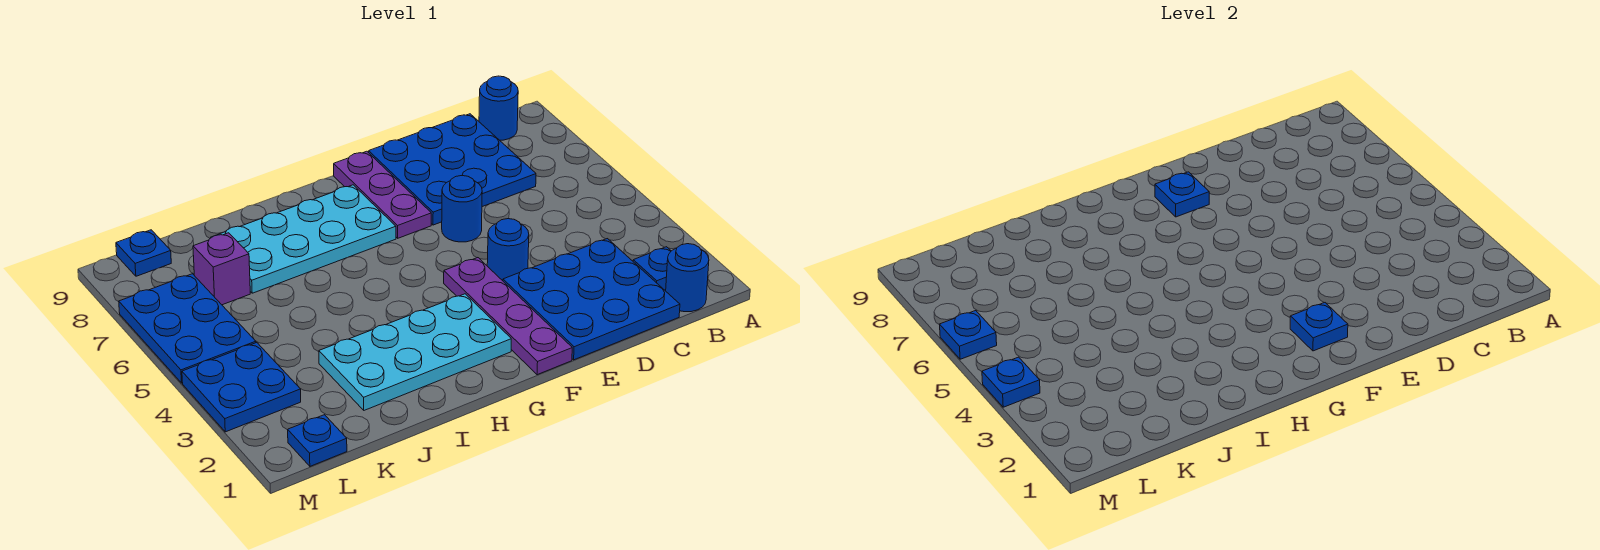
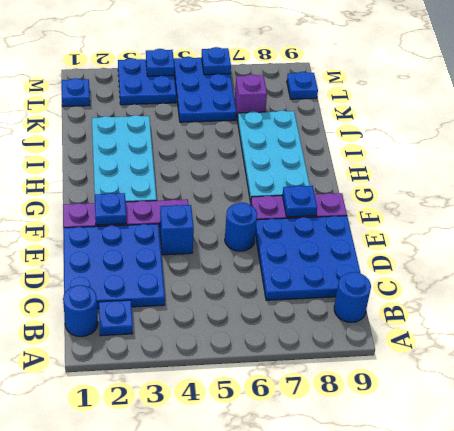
blue round brick E4 level 1 -> blue brick E4 level 1
blue plate L5:M7 level 1 -> blue plate K5:M6 level 1

